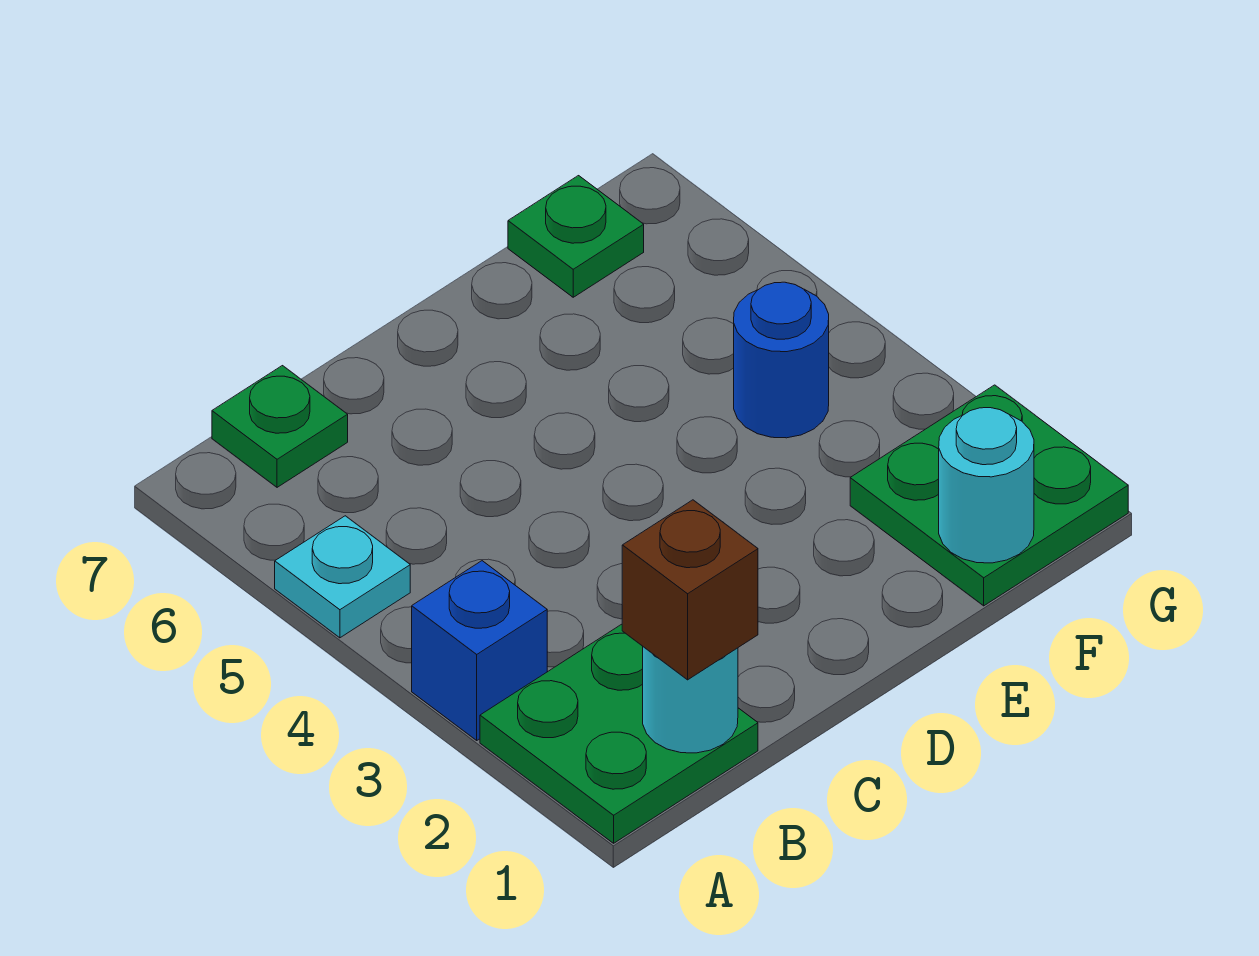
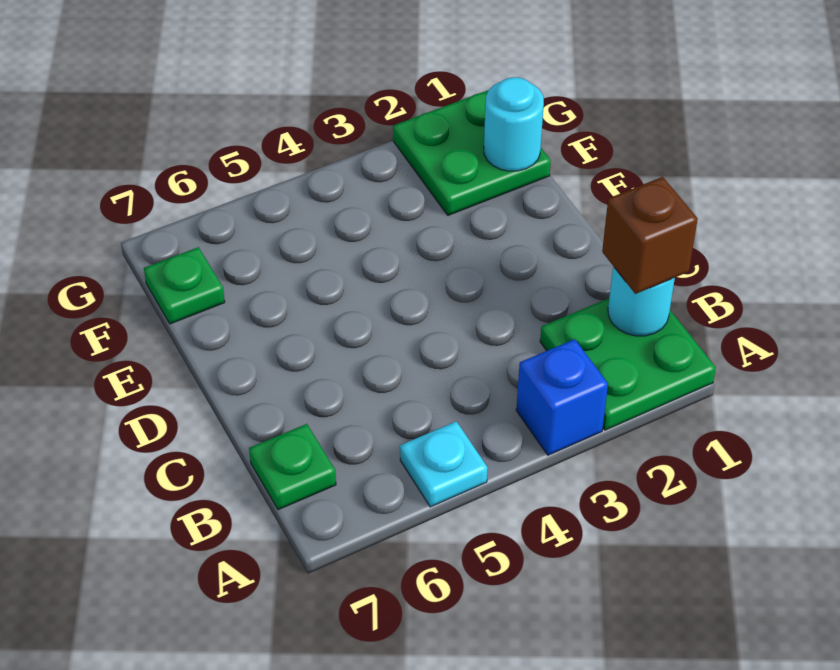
blue round brick F4 level 1 -> none

